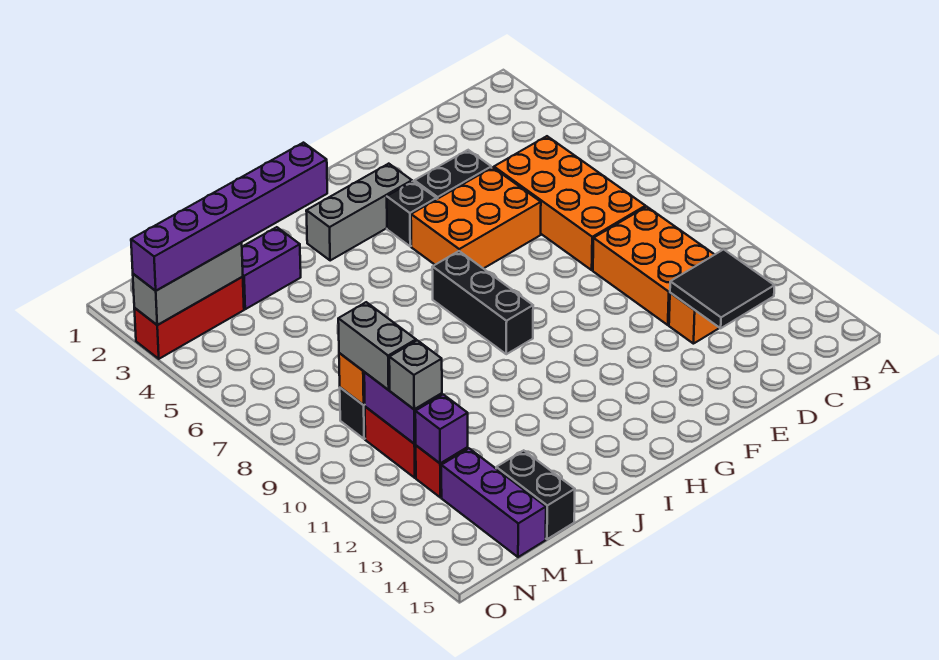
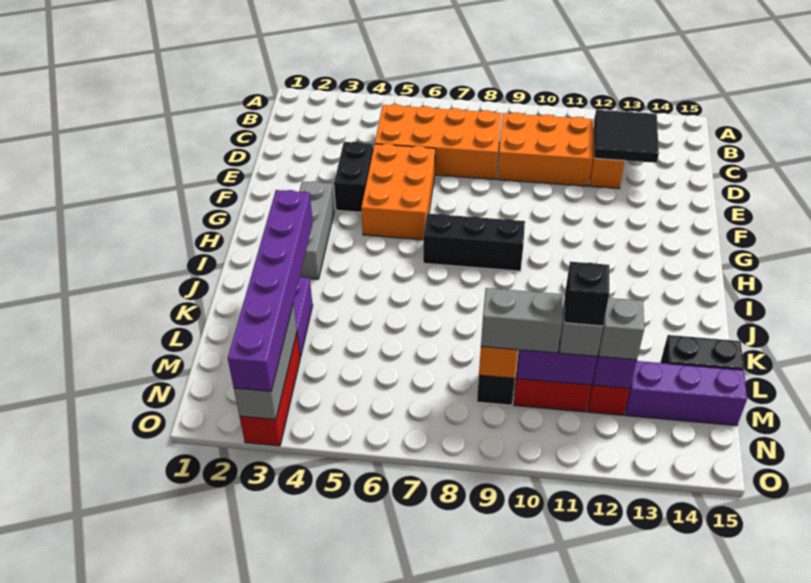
black brick G4 level 1 -> black brick M11 level 4
none -> grey brick M12 level 3

